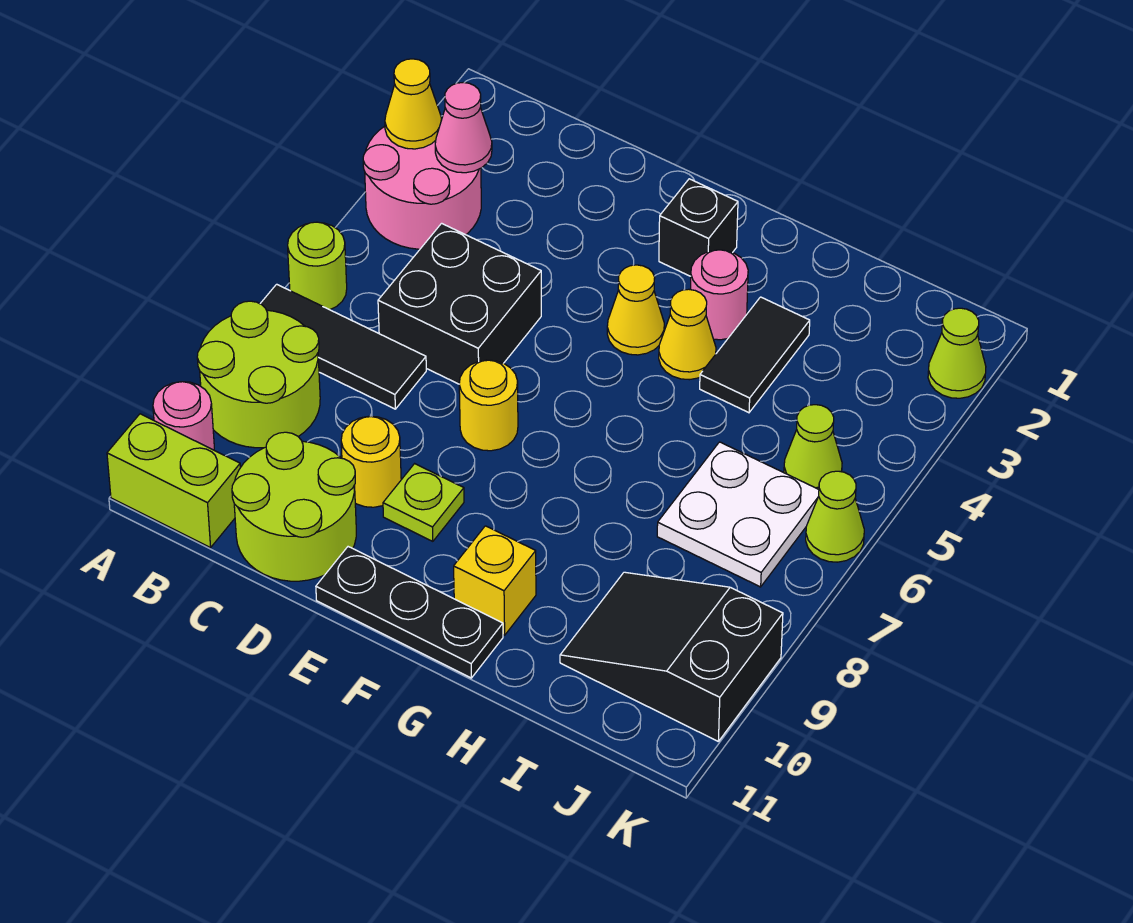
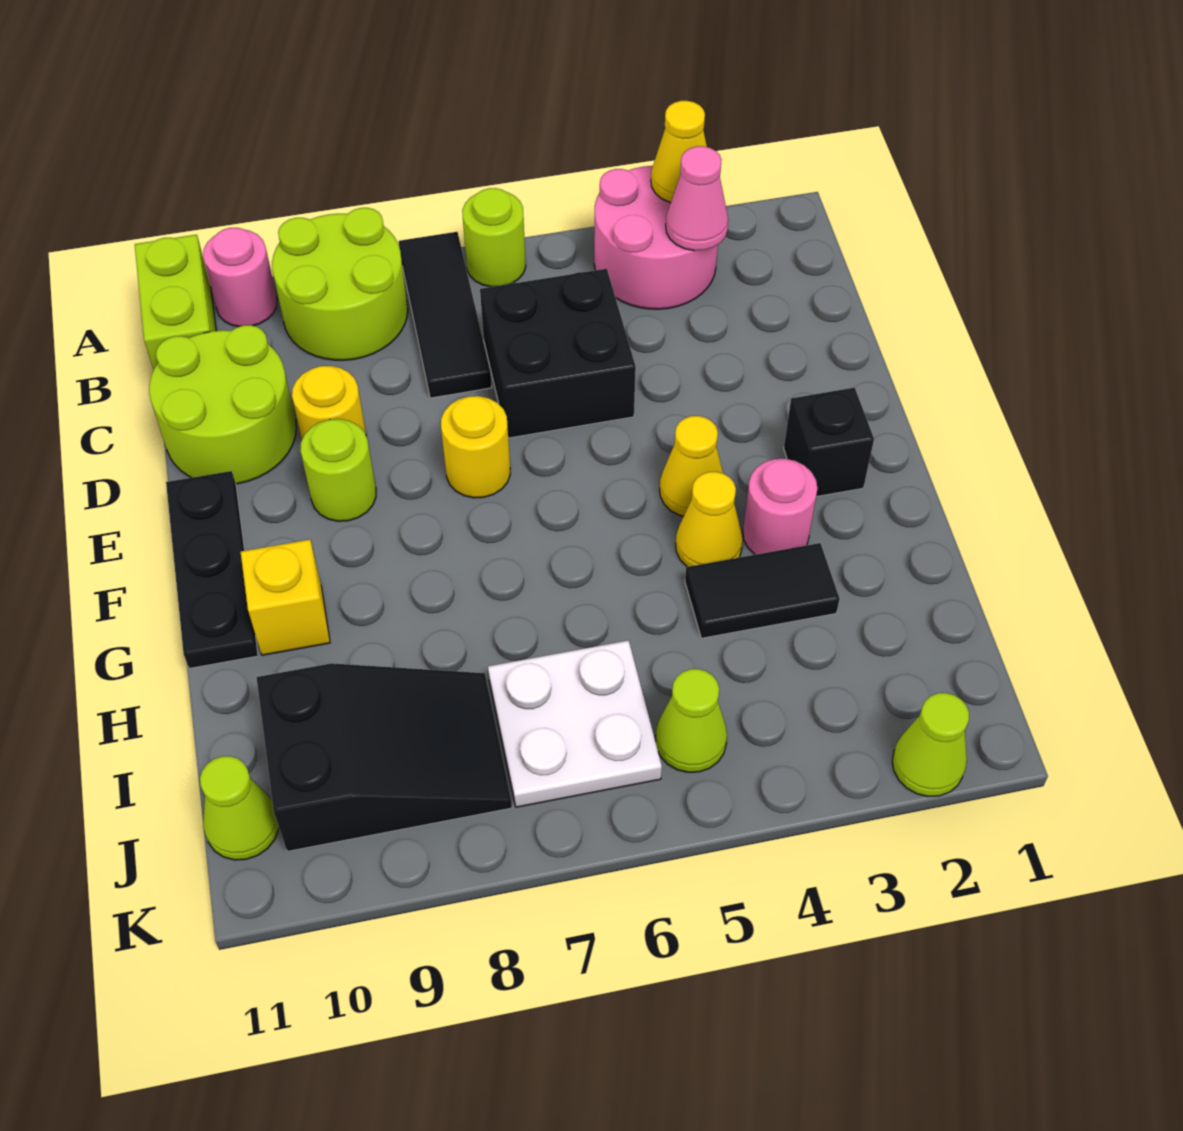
lime plate E9 level 1 -> lime round brick E9 level 1
black slope I9:K10 level 1 top K -> black slope I8:J10 level 1 top 10
lime cone K6 level 1 -> lime cone J11 level 1

